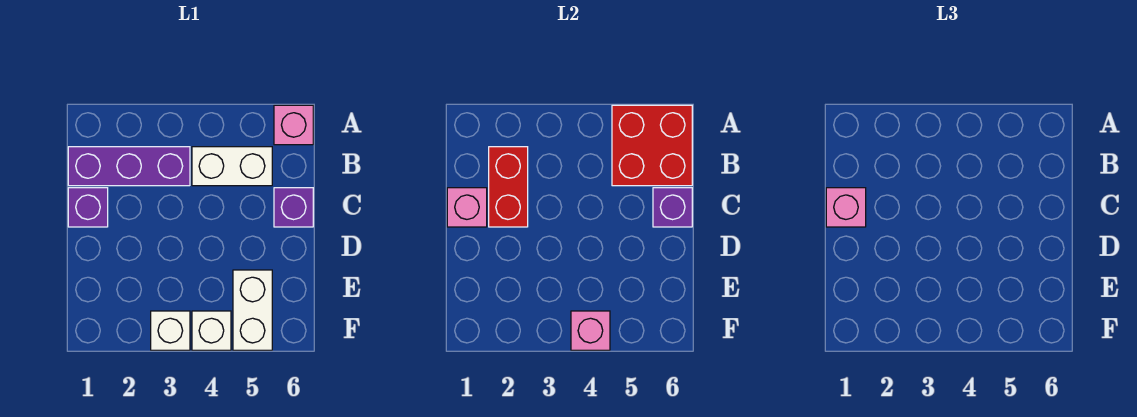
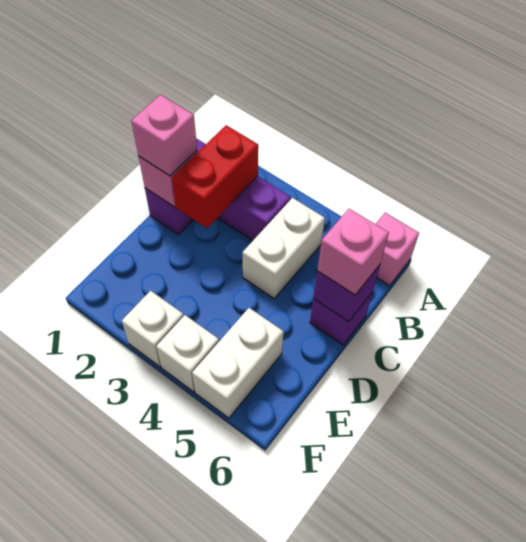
red brick A5:B6 level 2 -> none
white brick B4:B5 level 1 -> white brick B4:C4 level 1
pink brick F4 level 2 -> pink brick C6 level 3

